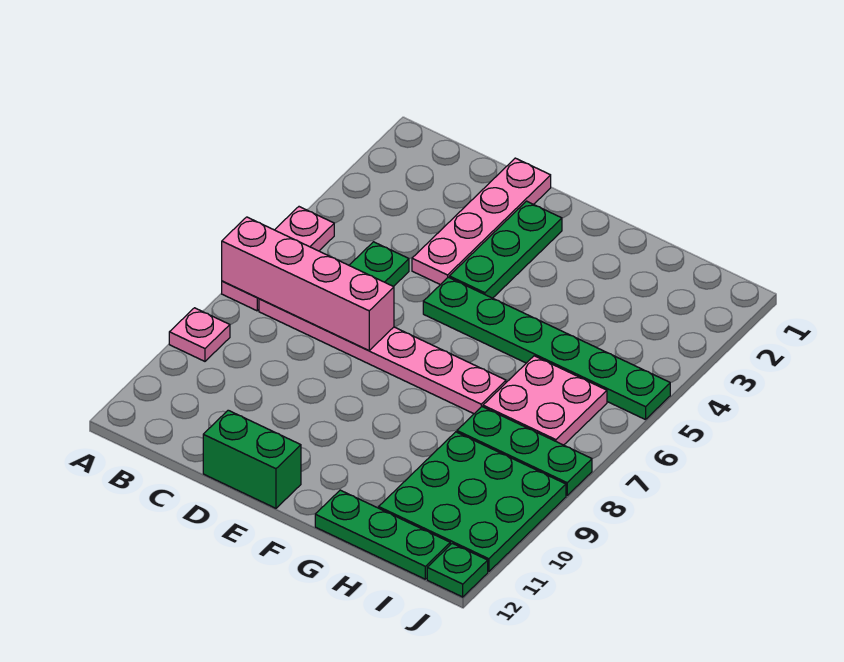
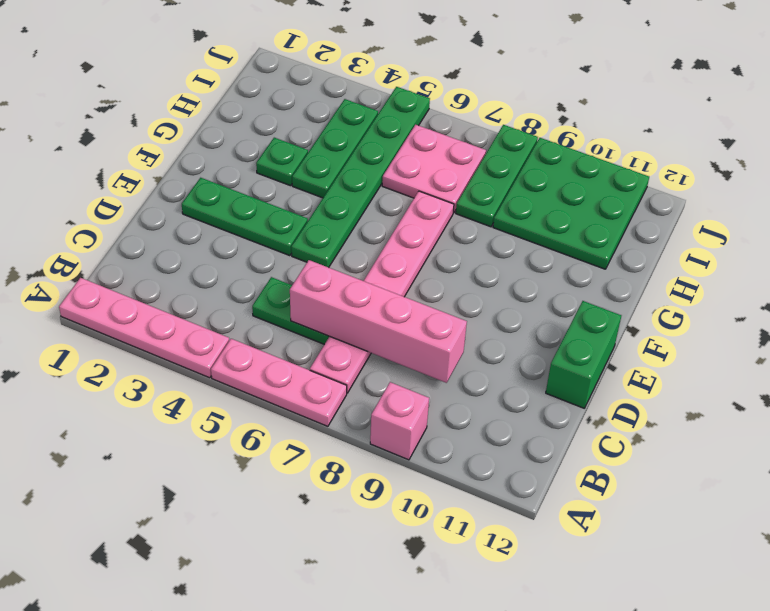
pink brick A7:D7 level 2 -> pink brick C6:C9 level 2
pink plate A9 level 1 -> pink brick A9 level 1
pink plate D1:D4 level 1 -> pink plate A1:A4 level 1
green plate G12:I12 level 1 -> green plate G4:I4 level 1
green plate J12 level 1 -> green plate G3 level 1

